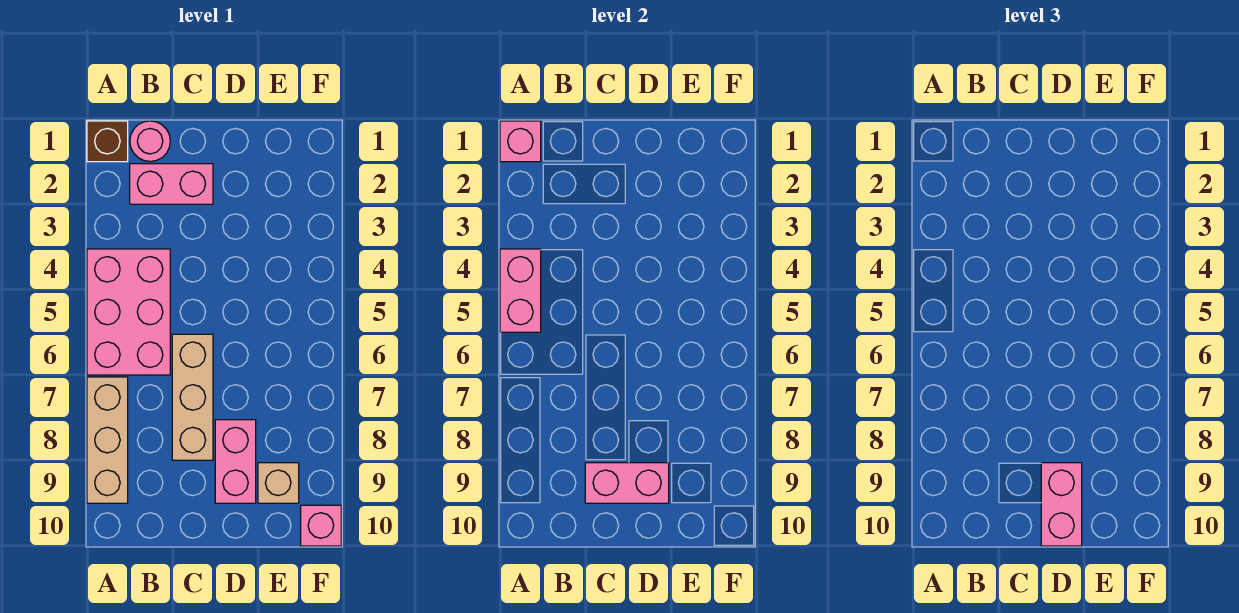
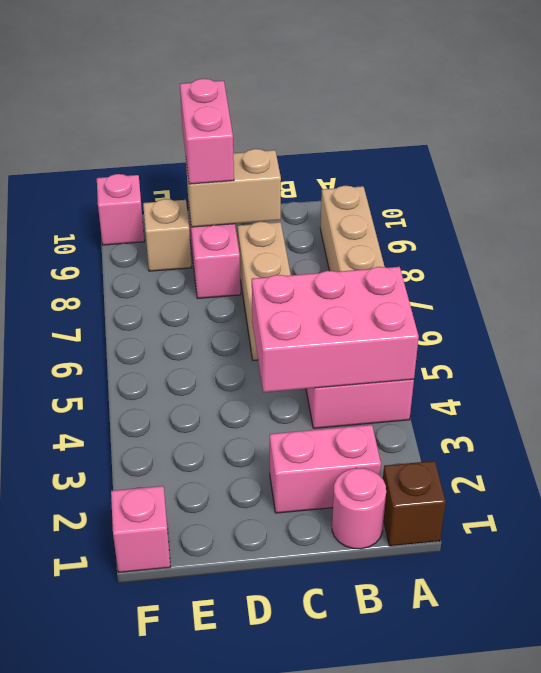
pink brick A1 level 2 -> pink brick F1 level 1
pink brick A4:A5 level 2 -> pink brick A4:C5 level 2
pink brick C9:D9 level 2 -> tan brick C9:D9 level 2

